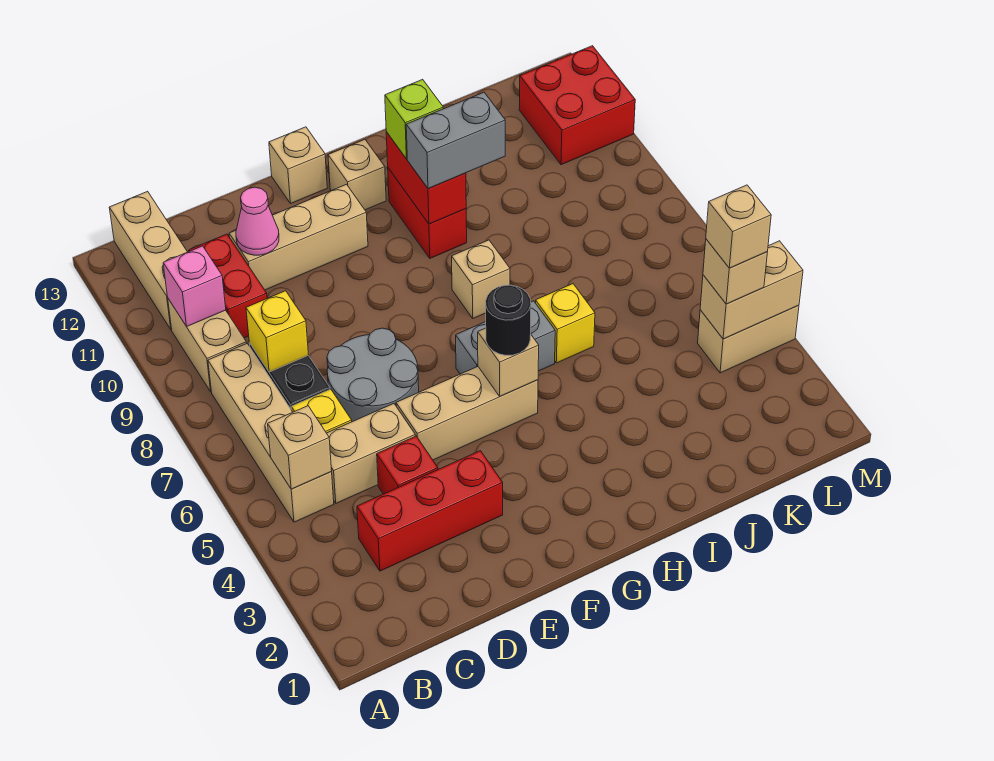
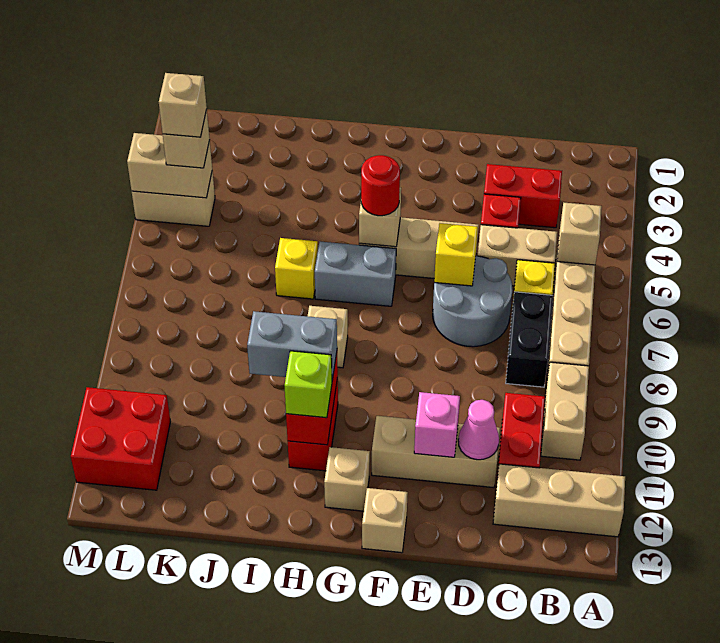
pink brick B10 level 2 -> pink brick E11 level 2
tan brick B11:B13 level 1 -> tan brick A12:C12 level 1
red brick C3:E3 level 1 -> red brick C3:D3 level 1
yellow brick C8 level 2 -> yellow brick E6 level 2
black round brick G5 level 3 -> red round brick G5 level 3

